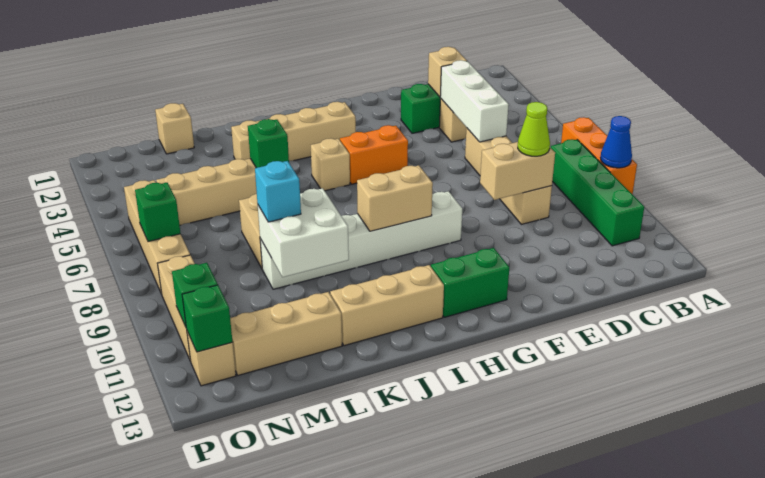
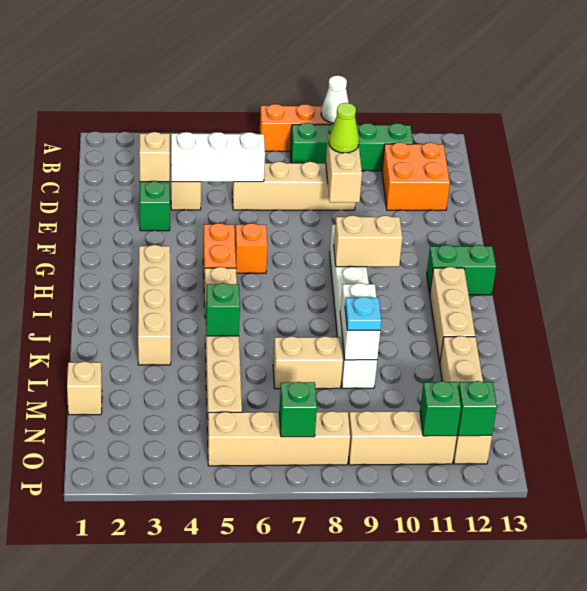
blue cone A9 level 2 -> white cone A9 level 2
none -> orange brick C11:D12 level 1
none -> orange brick G6 level 1
green brick G12:H12 level 1 -> green brick H12:H13 level 1
tan brick H9:I9 level 2 -> tan brick H9:H10 level 2
white brick K9:L10 level 2 -> white brick K9:L9 level 2
cyan brick L9 level 3 -> cyan plate L9 level 3

